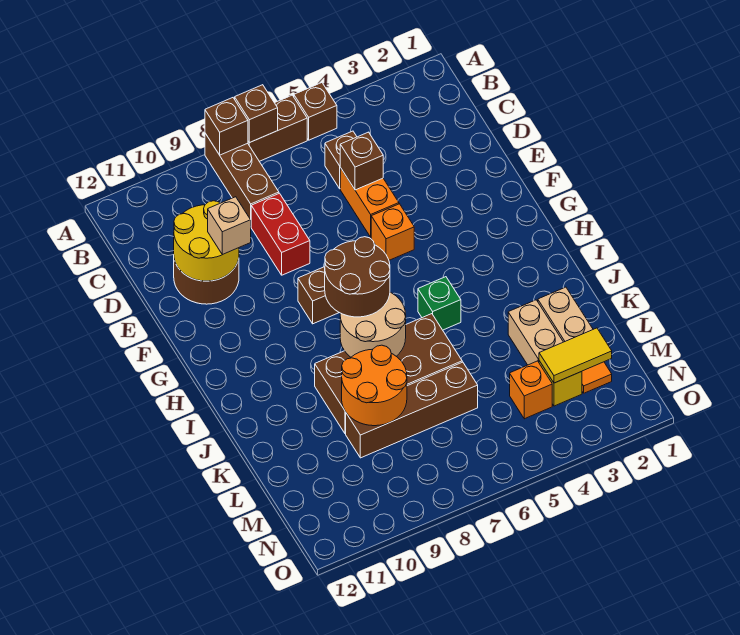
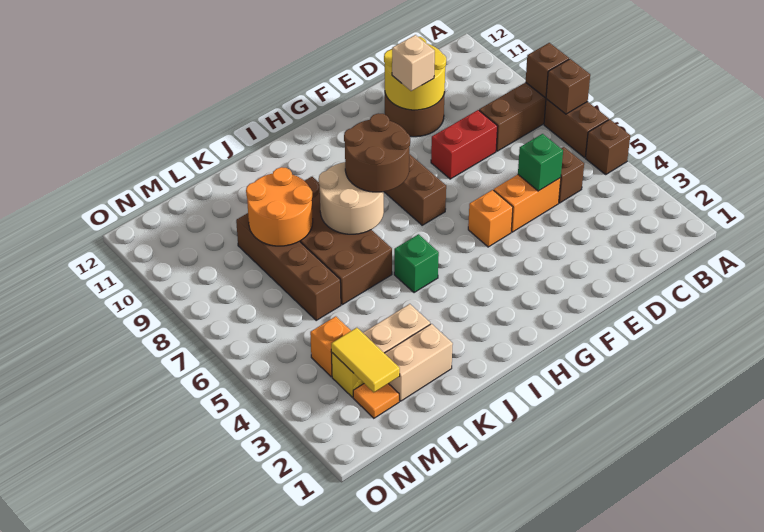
brown brick D5 level 2 -> green brick D5 level 2

